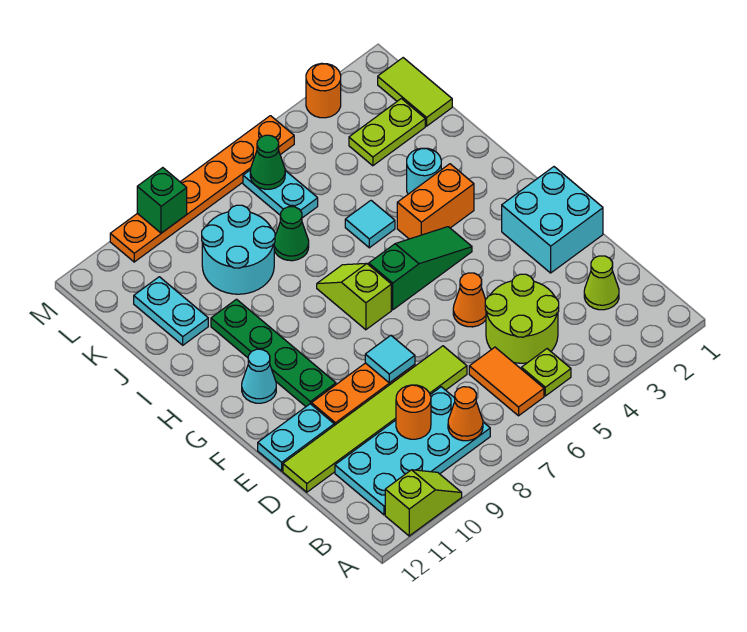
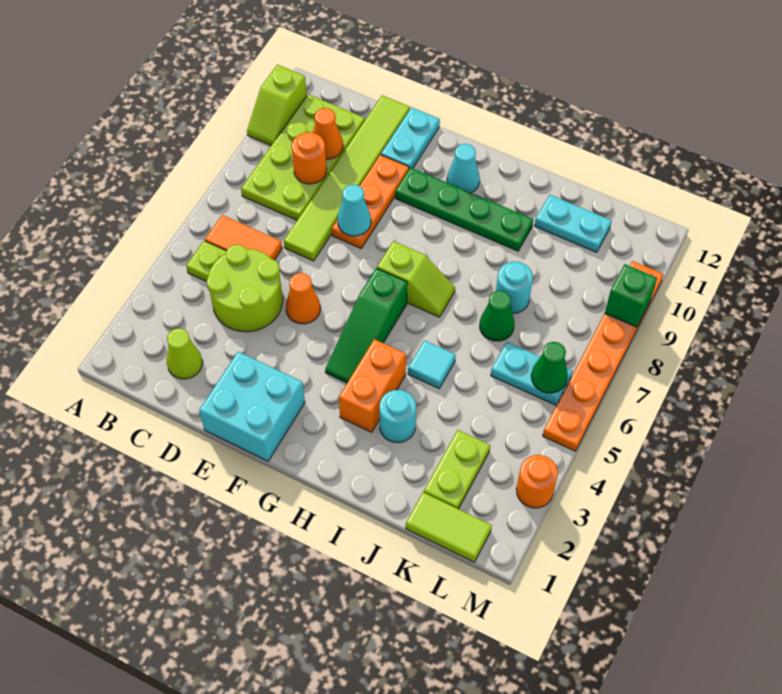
cyan plate B8:C11 level 1 -> lime plate B8:C11 level 1
orange cone B8 level 2 -> orange cone C10 level 2
cyan tile E8 level 2 -> cyan cone E8 level 2
cyan round brick J8:K9 level 1 -> cyan round brick J8 level 1

